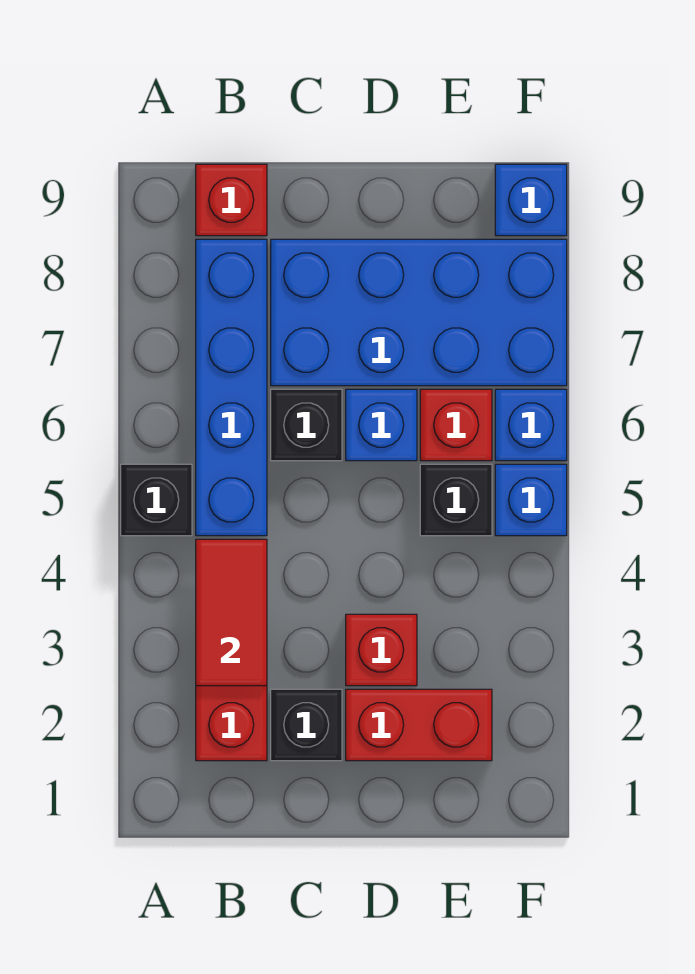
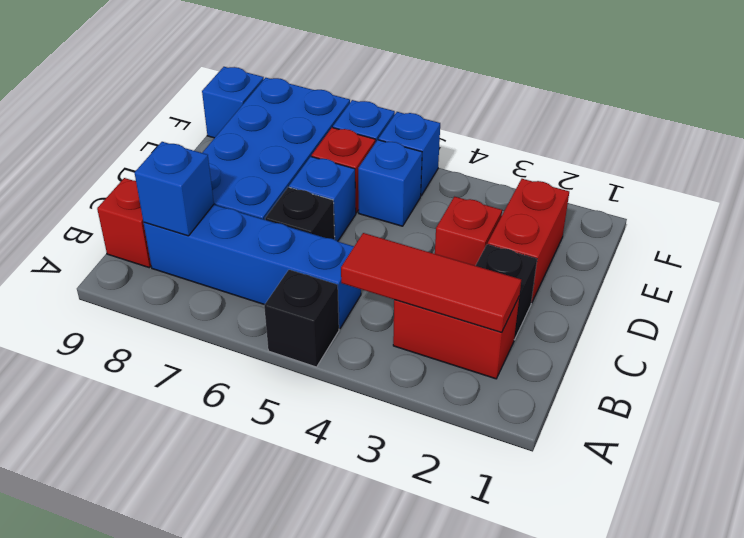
red tile B3:B4 level 2 -> red tile B2:B4 level 2
none -> blue brick B8 level 2
black brick E5 level 1 -> blue brick E5 level 1

